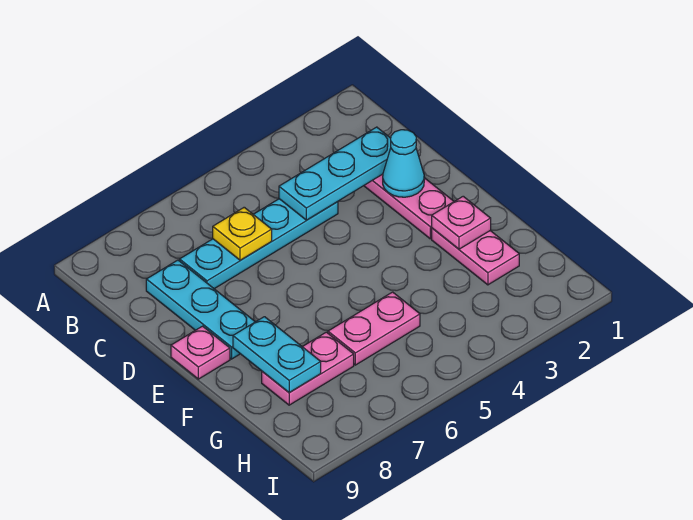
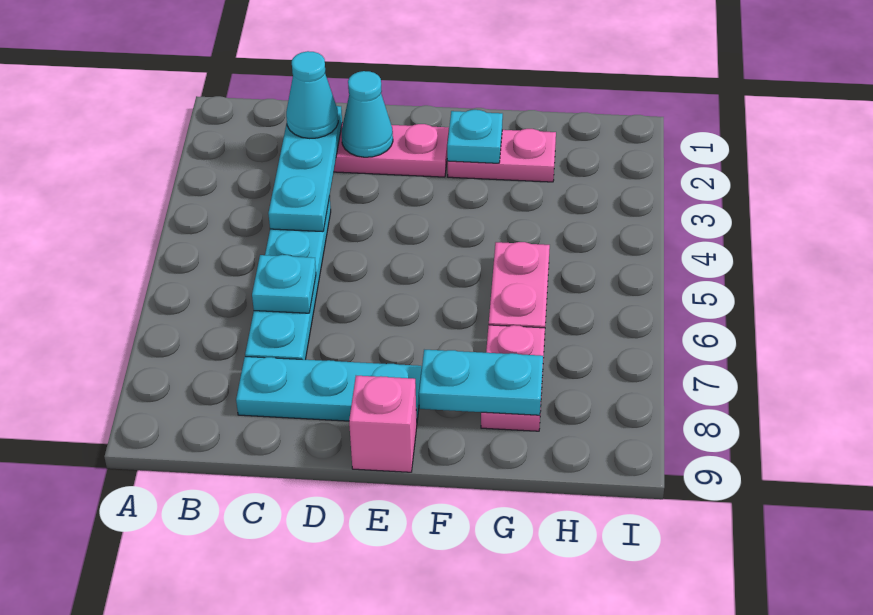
none -> cyan cone C2 level 3
yellow plate C6 level 2 -> cyan plate C6 level 2
pink plate E9 level 1 -> pink brick E9 level 1
pink plate F2 level 2 -> cyan plate F2 level 2

